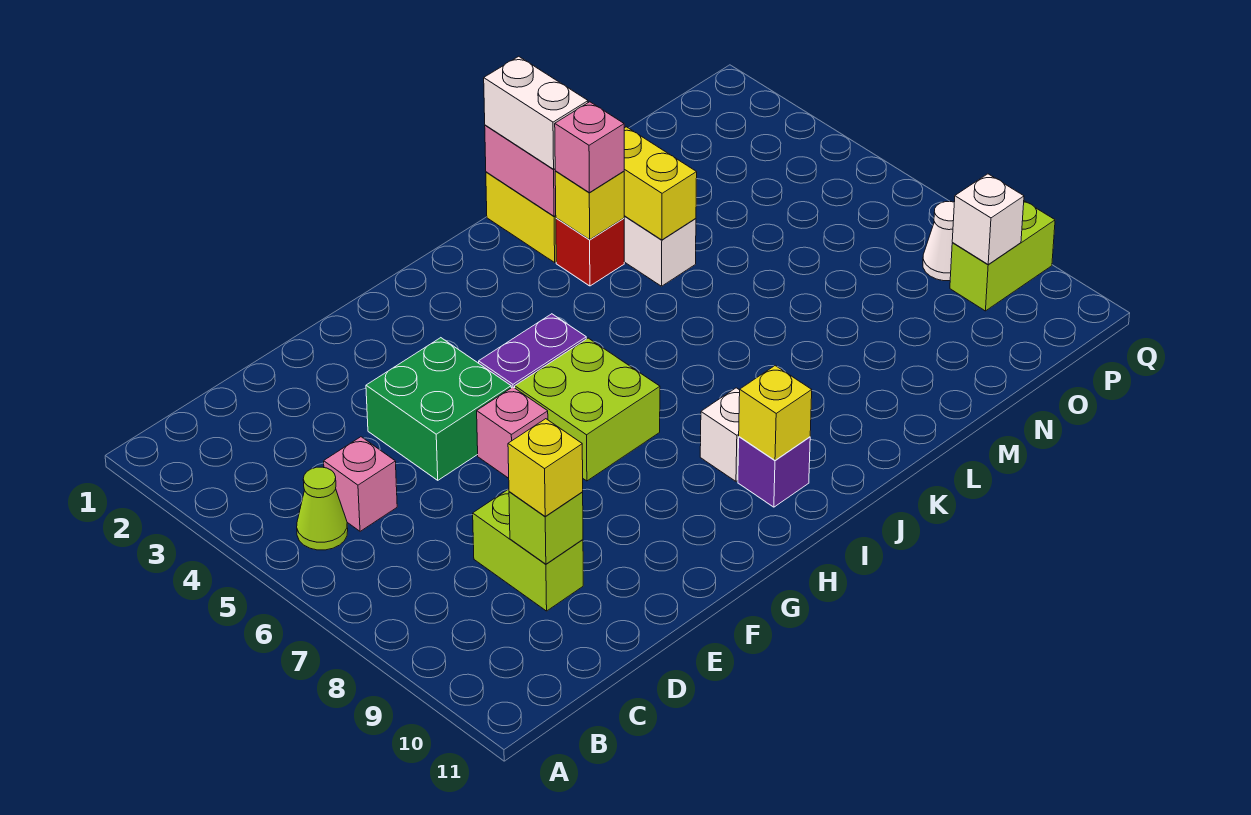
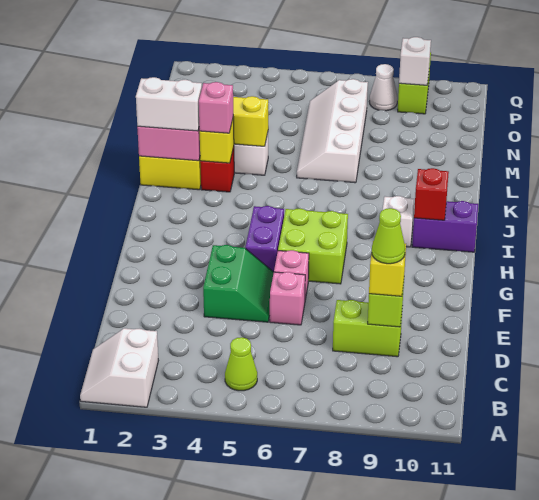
none -> white slope A1:B2 level 1 top 2
pink brick C5 level 1 -> pink brick E6 level 1
none -> lime cone D9 level 4
green brick E4:F5 level 1 -> green slope E4:F5 level 1 top 4
purple brick I10 level 1 -> purple brick I10:I11 level 1
yellow brick I10 level 2 -> red brick I10 level 2
none -> white slope L6:O7 level 1 top 7

